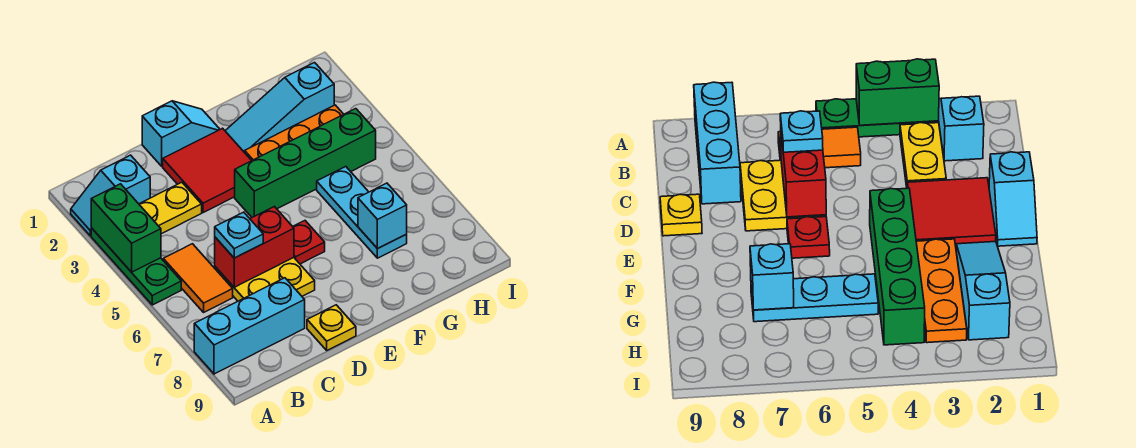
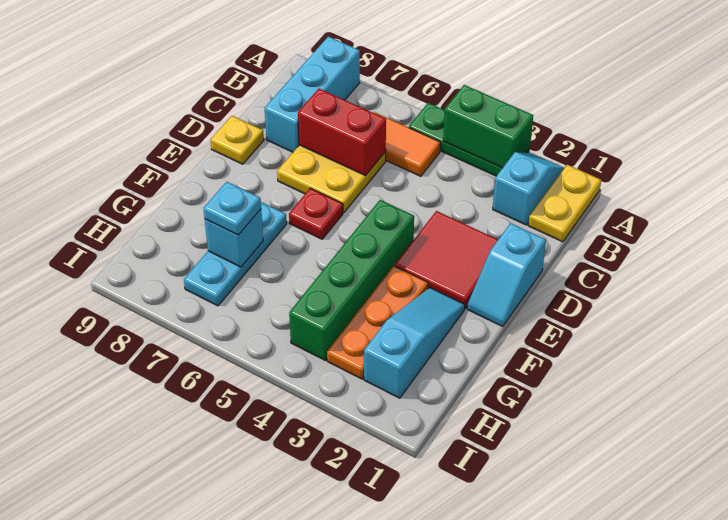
yellow plate B3:C3 level 1 -> yellow plate A1:B1 level 1
red brick C6:D6 level 2 -> red brick C6:C7 level 2
cyan plate C6 level 3 -> cyan plate G7 level 3
cyan plate G5:G7 level 1 -> cyan plate F7:H7 level 1

